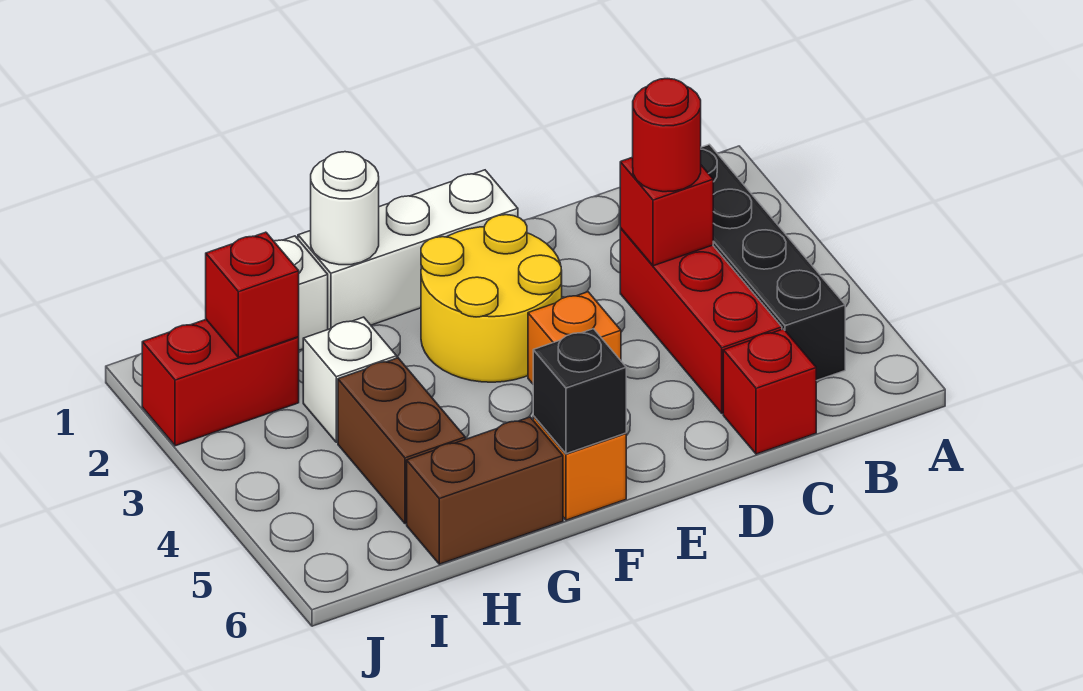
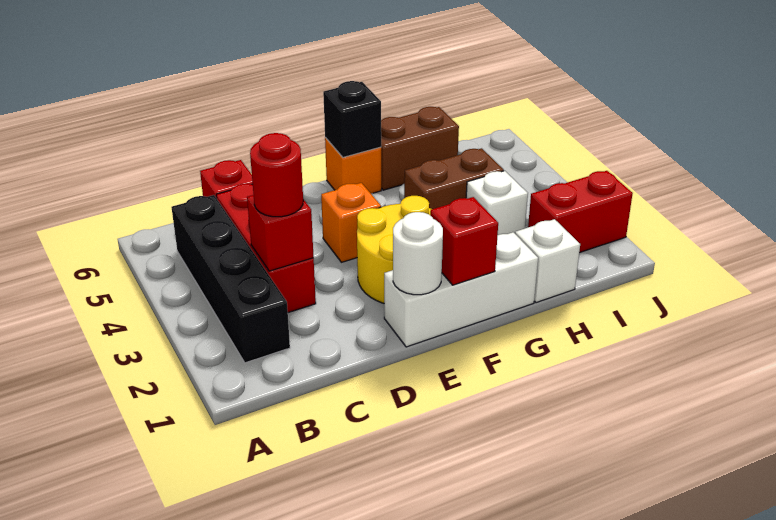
white round brick G1 level 2 -> white round brick E1 level 2
brown brick H4:H5 level 1 -> brown brick G4:H4 level 1
red brick I2 level 2 -> red brick F1 level 2

